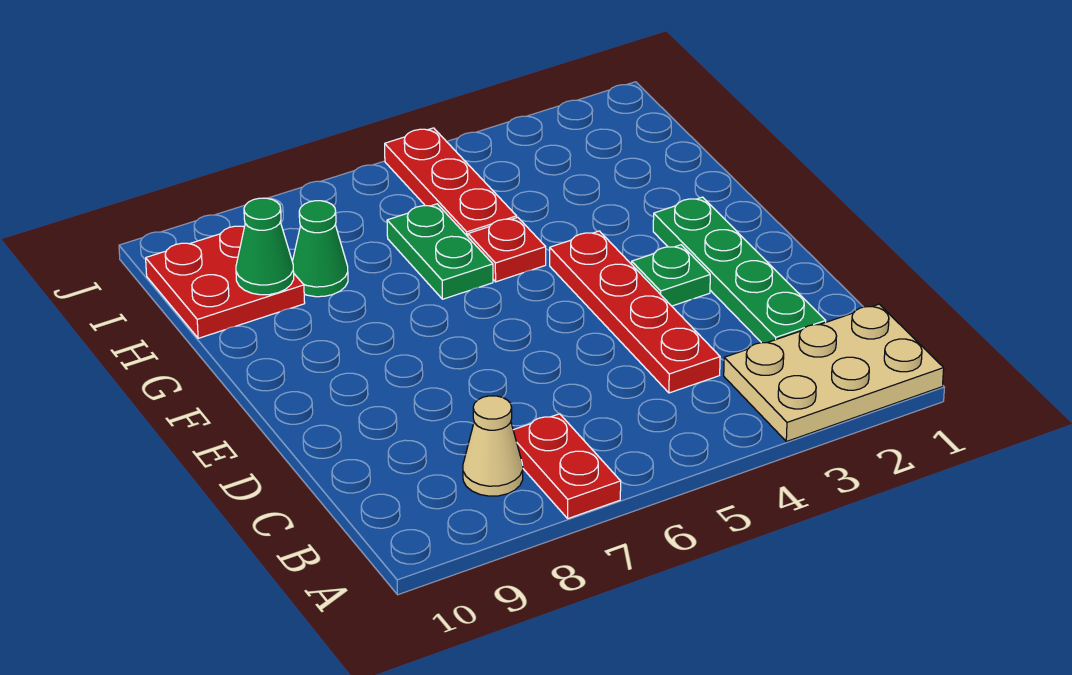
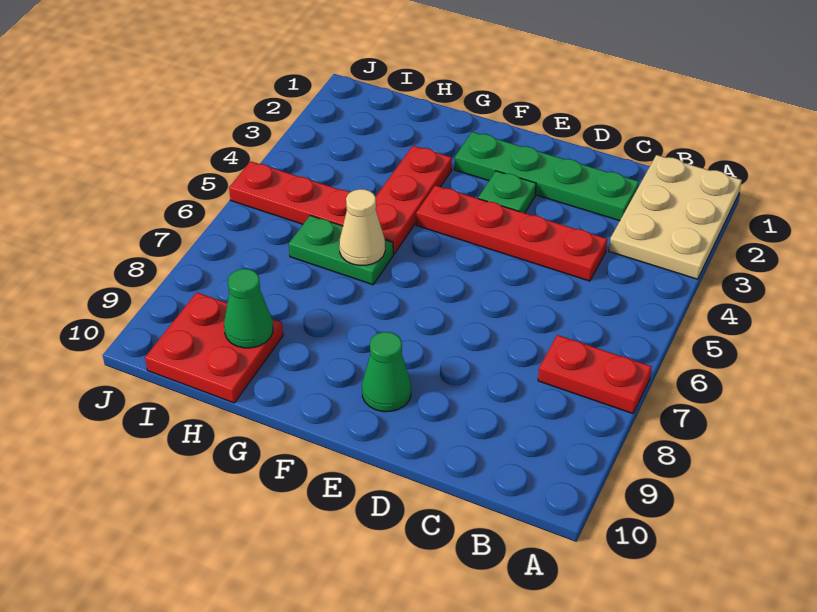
tan cone B8 level 1 -> tan cone G6 level 2
red plate G5 level 1 -> red plate G3:G5 level 1
green cone H8 level 1 -> green cone E9 level 1

